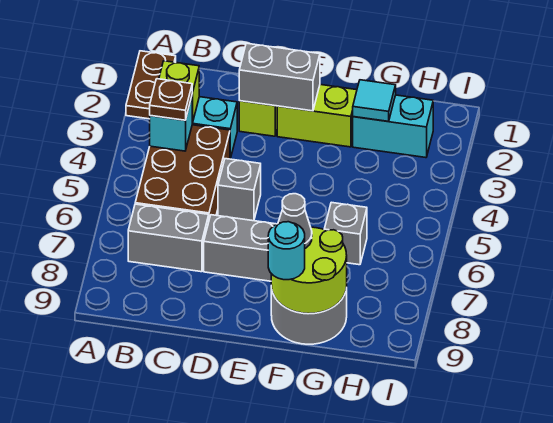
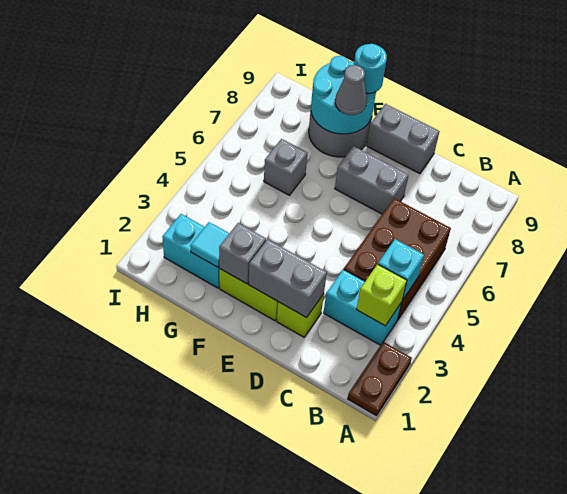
brown plate B4 level 3 -> none
grey brick B7:C7 level 1 -> grey brick D9:E9 level 1
grey brick D5 level 1 -> grey brick F2 level 2
lime round brick F8:G9 level 2 -> cyan round brick F8:G9 level 2

